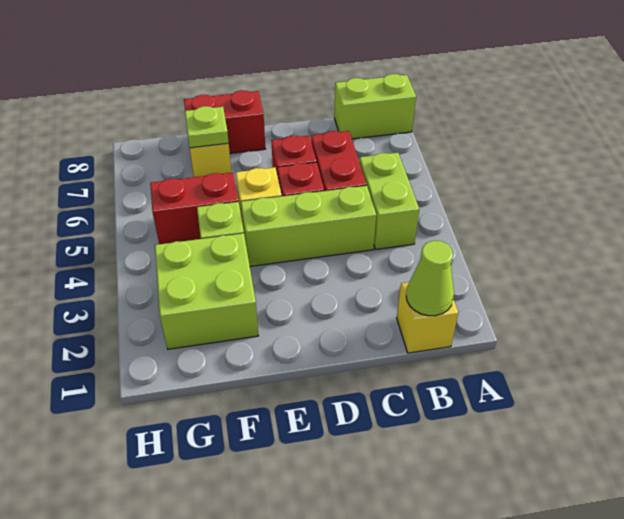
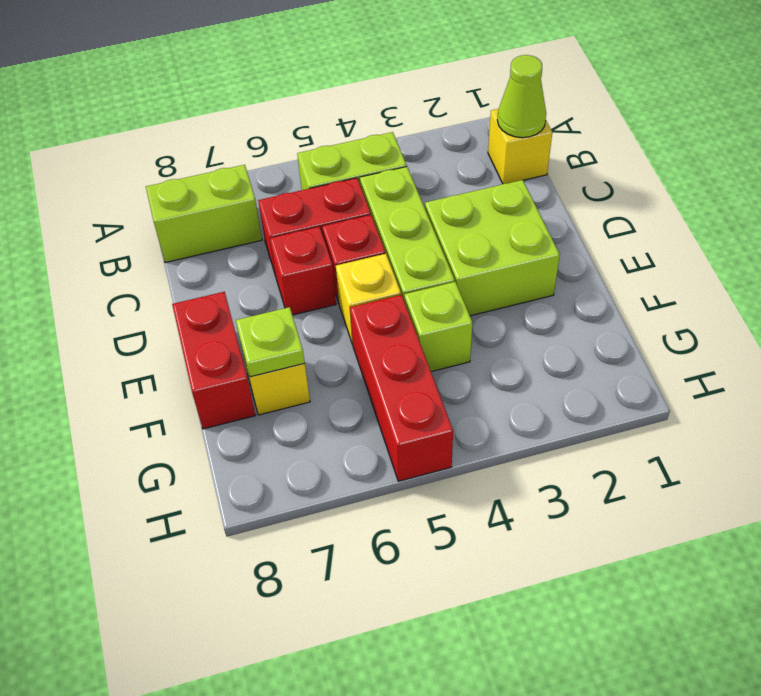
lime brick A8:B8 level 1 -> lime brick B7:B8 level 1
lime brick F2:G3 level 1 -> lime brick D2:E3 level 1
red brick F5:G5 level 1 -> red brick F5:H5 level 1

